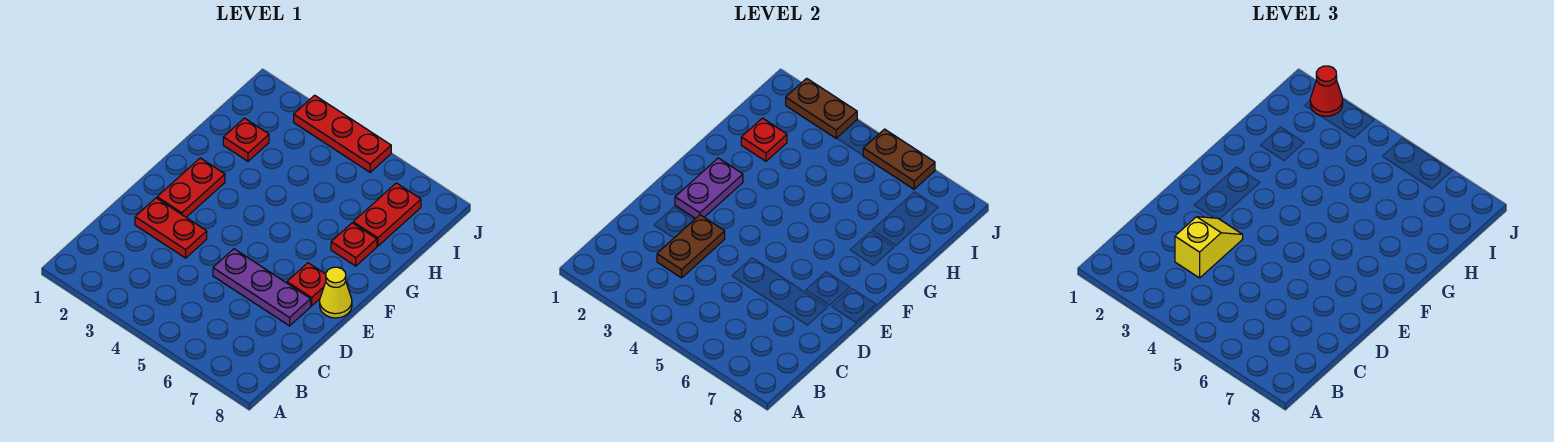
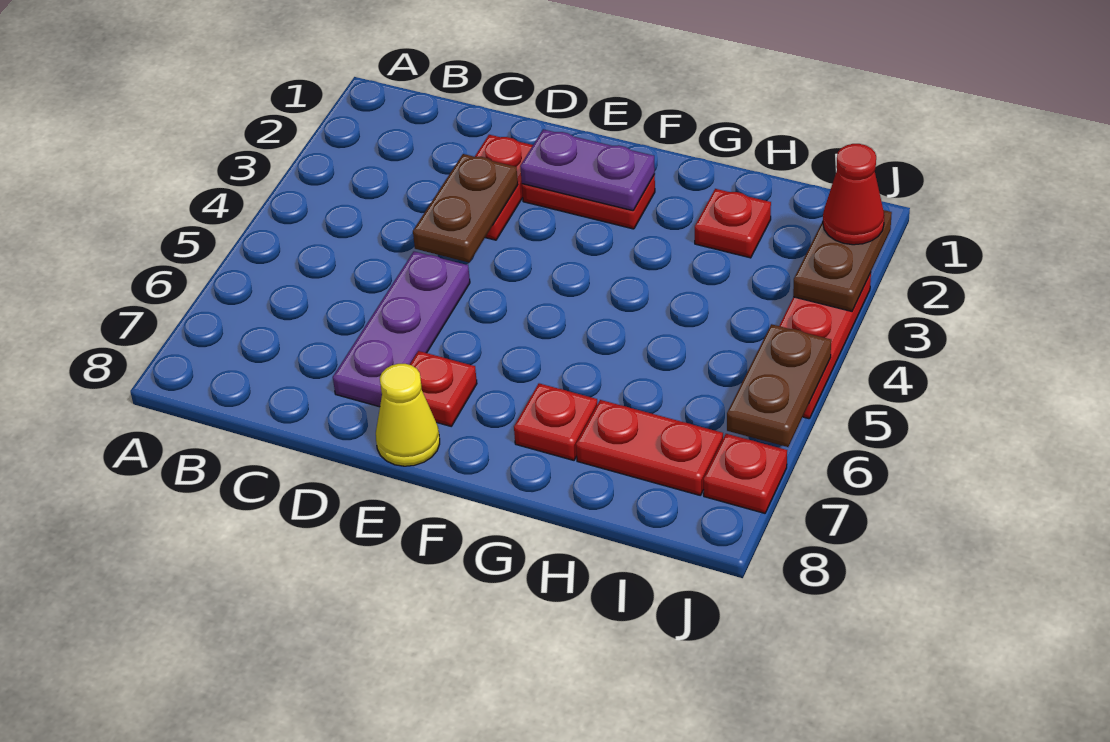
brown plate C3:D3 level 2 -> brown plate D3:D4 level 2
yellow slope C3:D3 level 3 top C -> none
red plate H2 level 2 -> red plate J7 level 1

